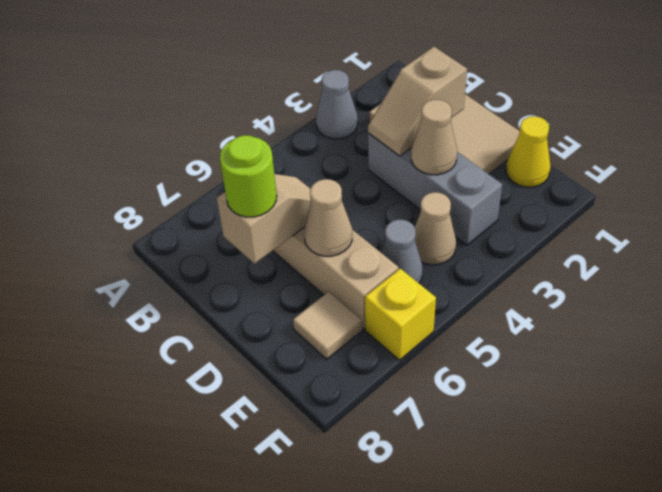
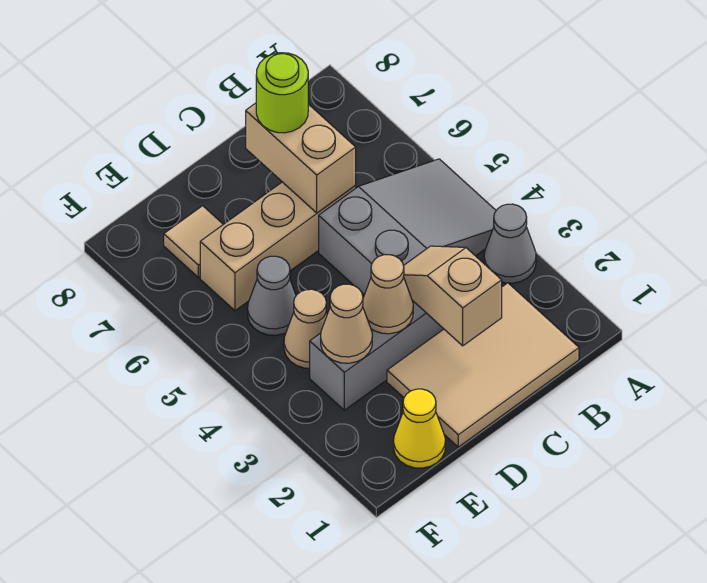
none -> grey slope A4:C5 level 1 top C
tan slope C6:C7 level 2 top 7 -> tan brick C6:C7 level 2
tan cone D6 level 2 -> tan cone E3 level 2
yellow brick F6 level 1 -> none

